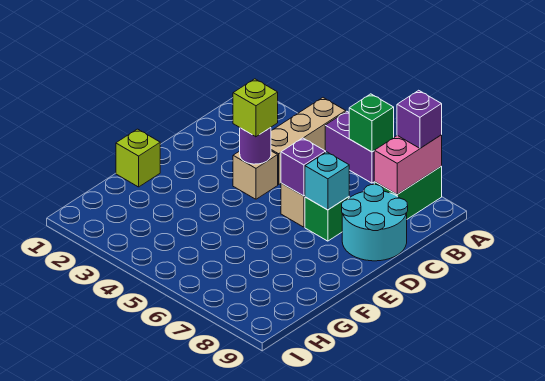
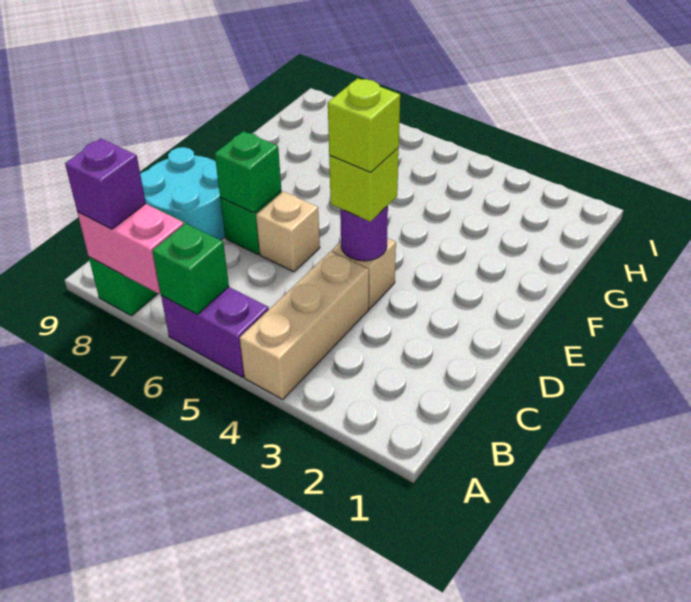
pink brick A8:B8 level 2 -> pink brick A7:A8 level 2
purple brick D6 level 2 -> none
cyan brick D7 level 2 -> green brick D7 level 2
lime brick F1 level 1 -> lime brick D4 level 4

